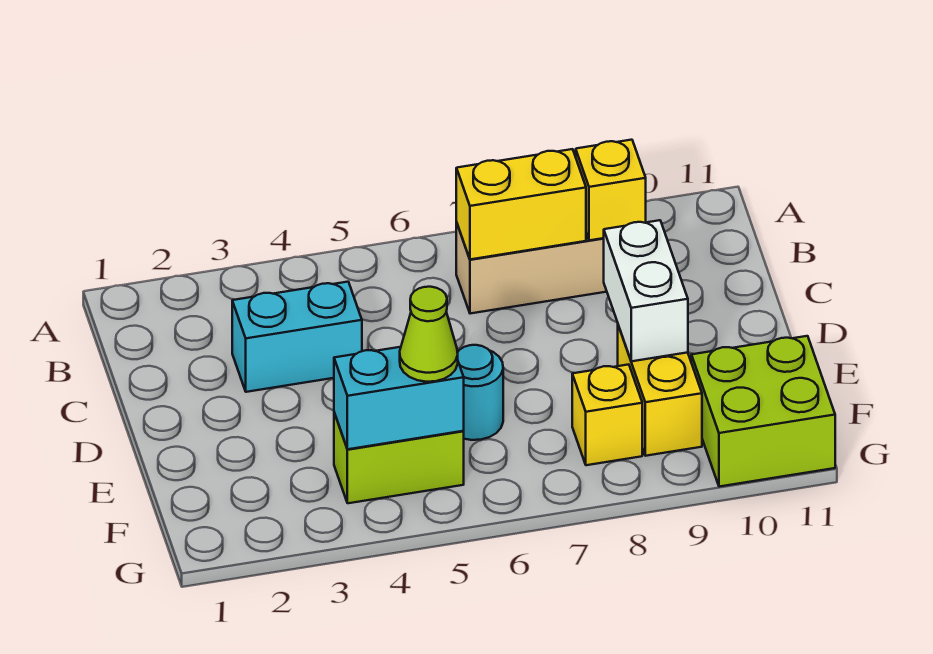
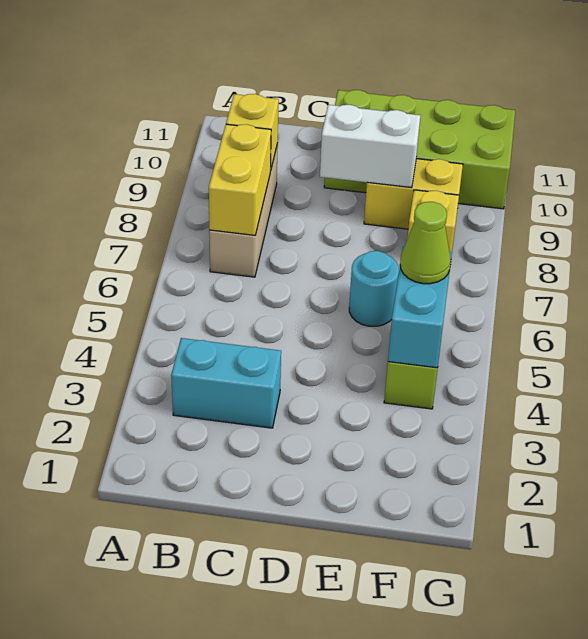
cyan brick C3:C4 level 1 -> cyan brick B3:C3 level 1
lime brick F10:G11 level 1 -> lime brick D10:G11 level 1

